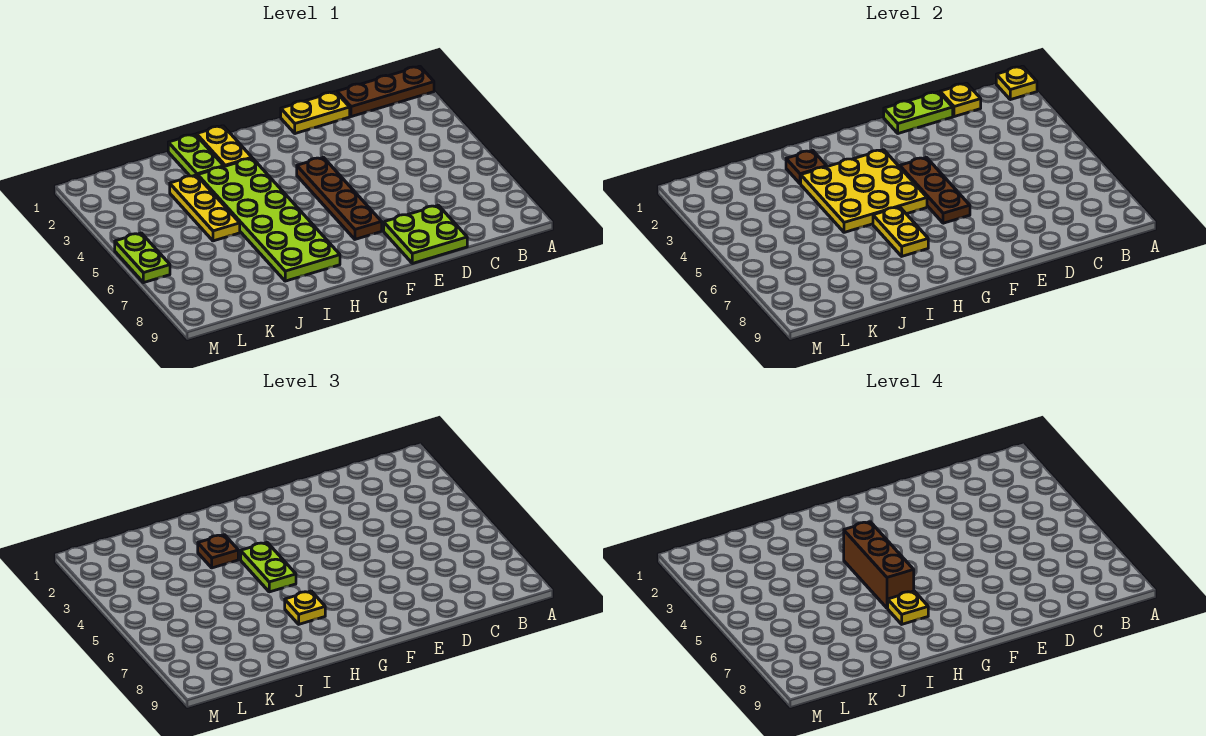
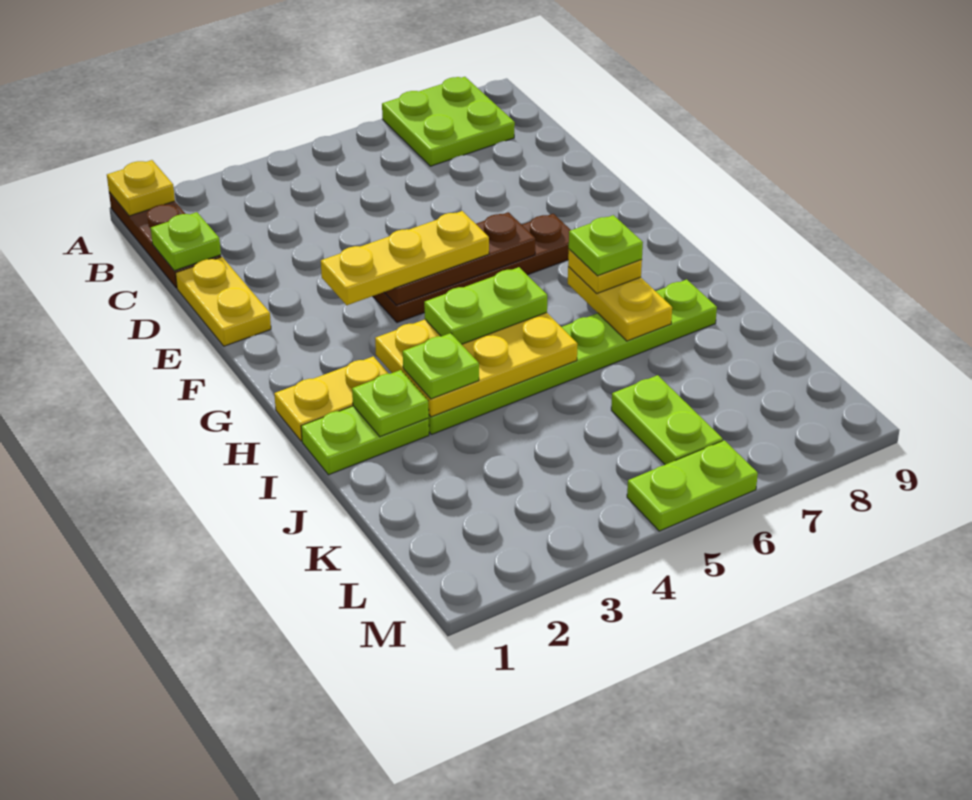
yellow plate C1 level 2 -> lime plate C1 level 2
lime plate D1:E1 level 2 -> lime plate K6:L6 level 1
lime plate D8:E9 level 1 -> lime plate A7:B8 level 1
yellow plate G3:I5 level 2 -> yellow plate H3:I5 level 2
lime plate H3:I8 level 1 -> lime plate I3:I8 level 1
brown brick H4:H6 level 4 -> none
yellow plate H6:H7 level 2 -> yellow plate H7:I7 level 2
yellow plate H7 level 4 -> lime plate H7 level 4
brown plate I2 level 2 -> lime plate I2 level 2
brown plate I3 level 3 -> lime plate I3 level 3
yellow plate J3:J5 level 1 -> yellow plate F3:F5 level 3

